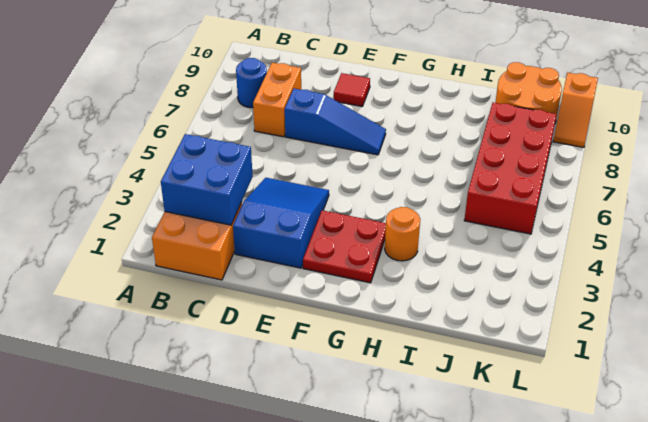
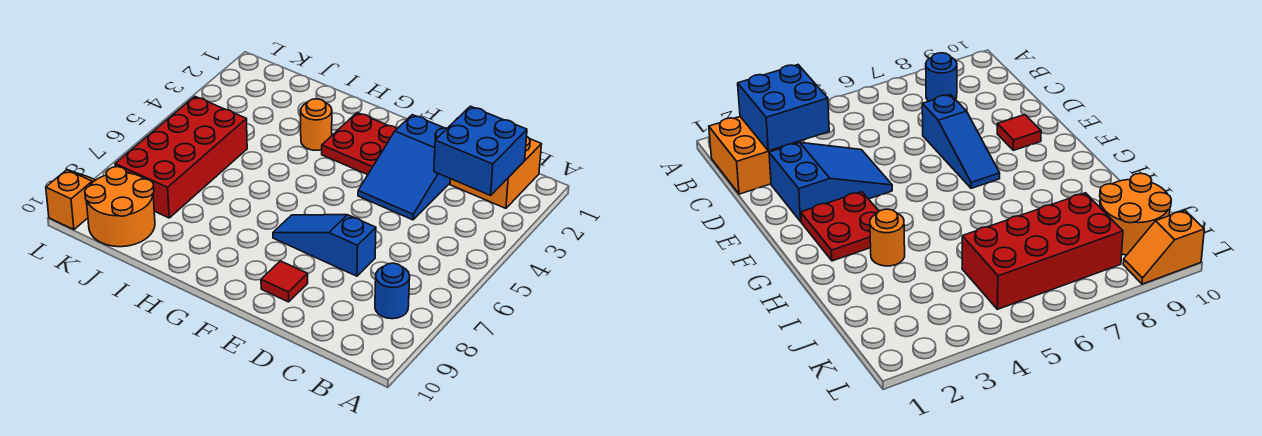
orange brick C7:C8 level 1 -> none

